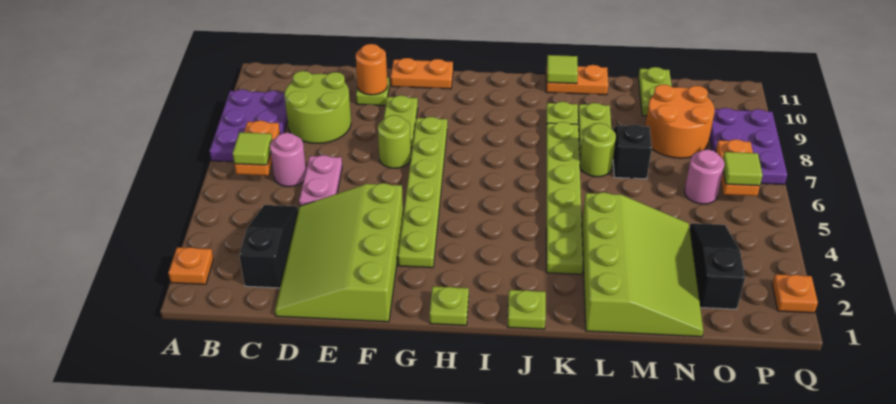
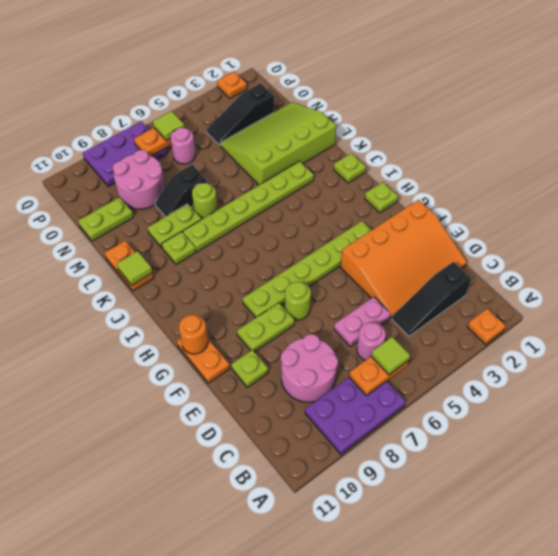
lime round brick C8:D9 level 1 -> pink round brick C8:D9 level 1
lime slope D1:F4 level 1 top F -> orange slope D1:F4 level 1 top F
orange round brick E10 level 2 -> orange round brick G11 level 2
orange round brick N8:O9 level 1 -> pink round brick N8:O9 level 1

